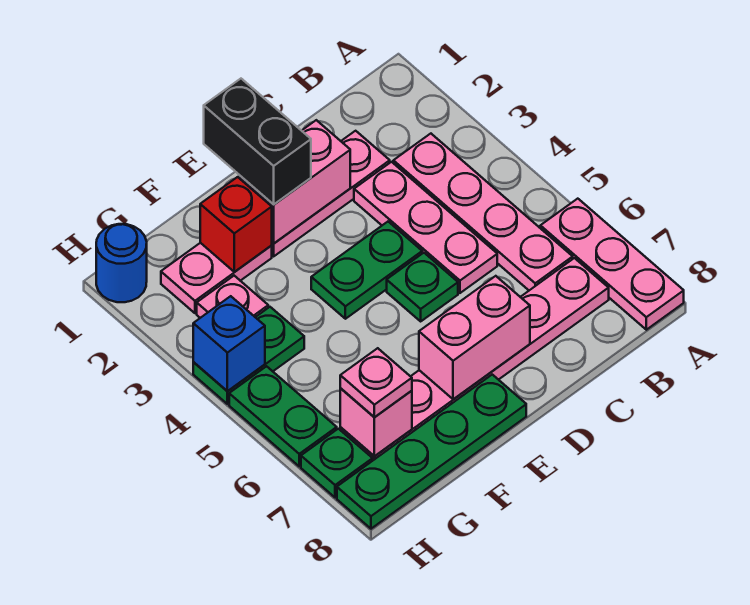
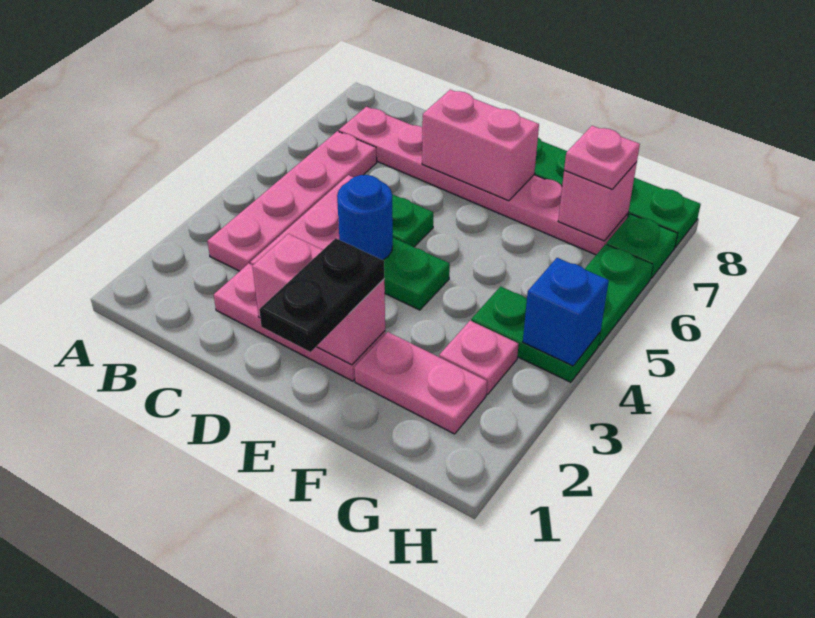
pink plate A6:A8 level 1 -> none
black brick E1:E2 level 3 -> black plate E1:E2 level 3
red brick F2 level 2 -> none
blue round brick H1 level 1 -> blue round brick D4 level 2

